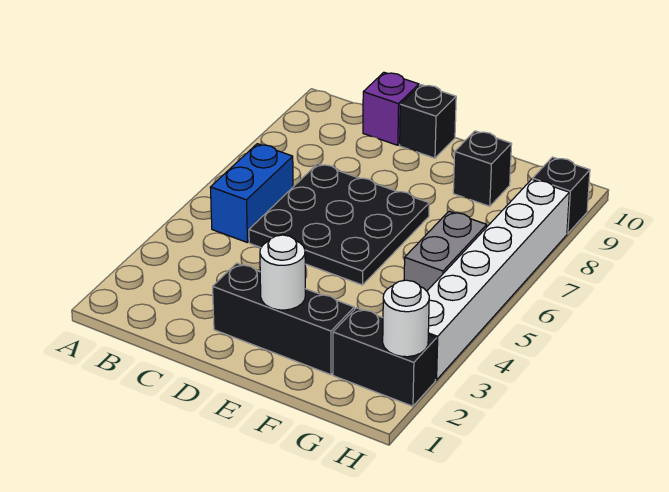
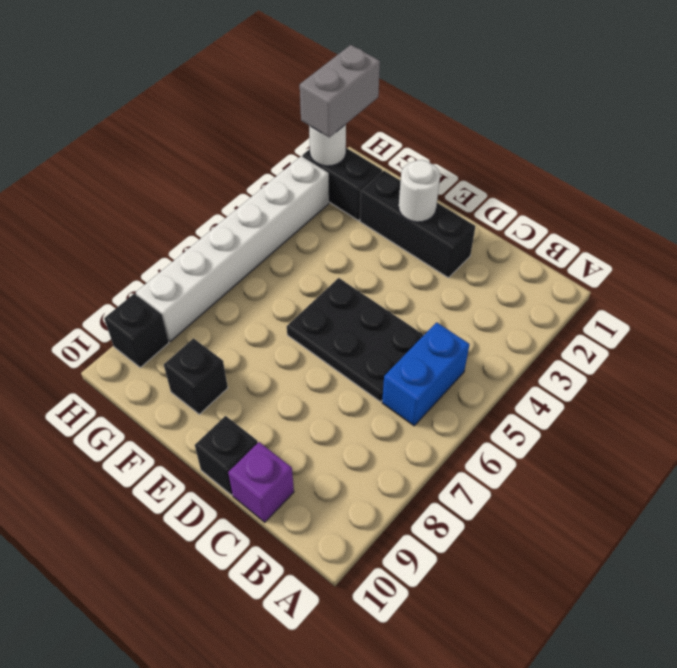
black plate C5:E7 level 1 -> black plate C5:E6 level 1
grey brick G5:G6 level 1 -> grey brick H1:H2 level 3

